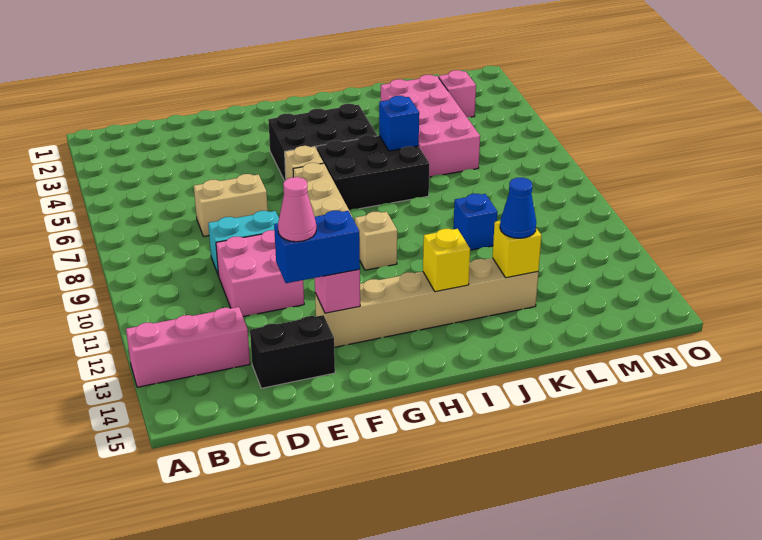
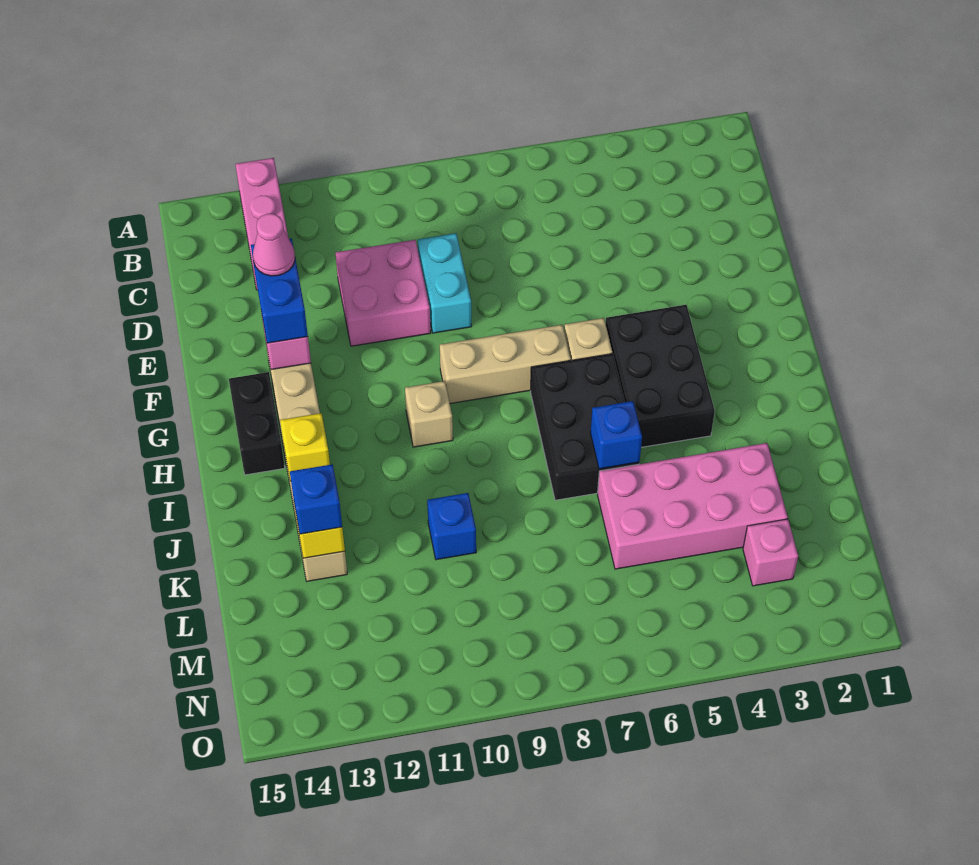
tan brick D7:E7 level 1 -> none
black brick D14:E14 level 1 -> black brick G14:H14 level 1
blue cone K13 level 3 -> blue brick K13 level 3

